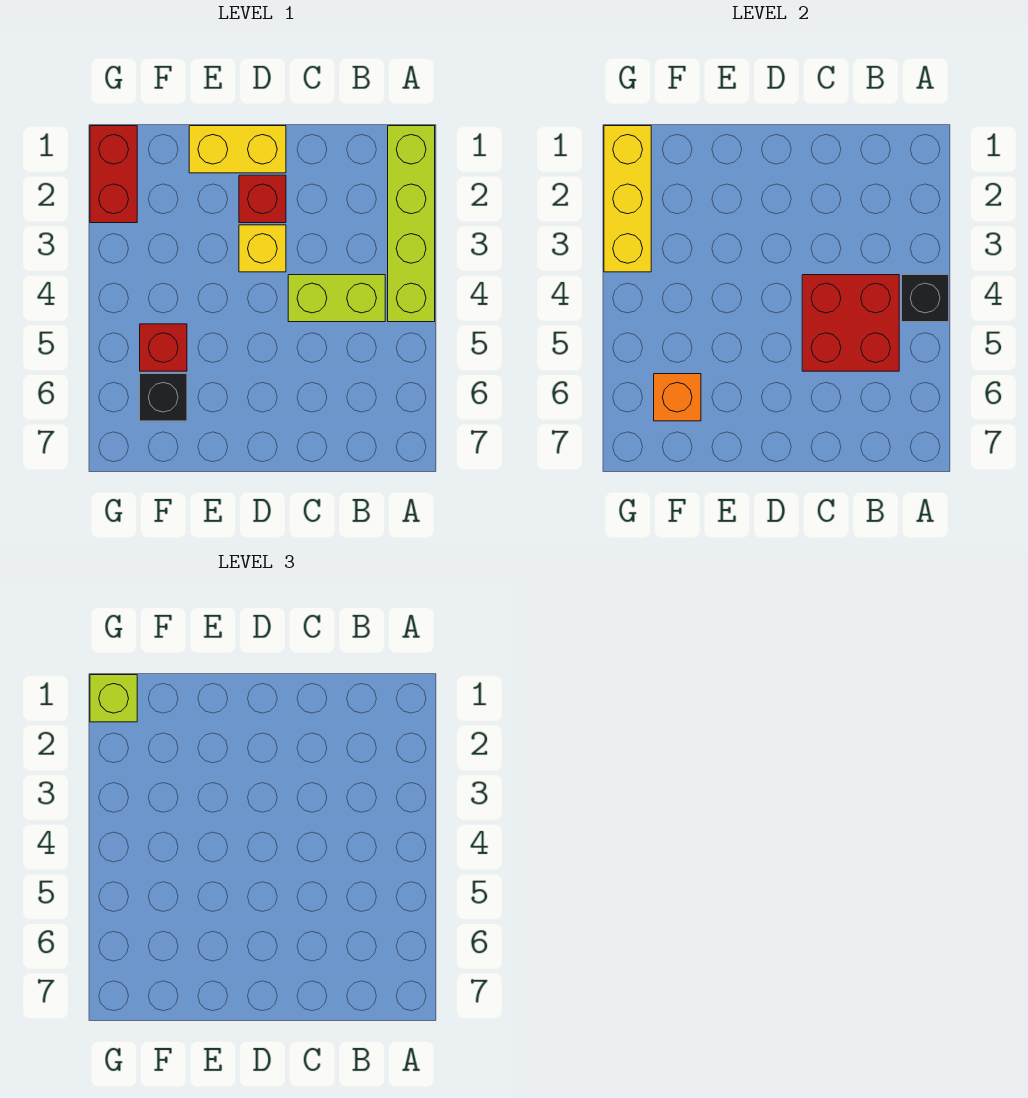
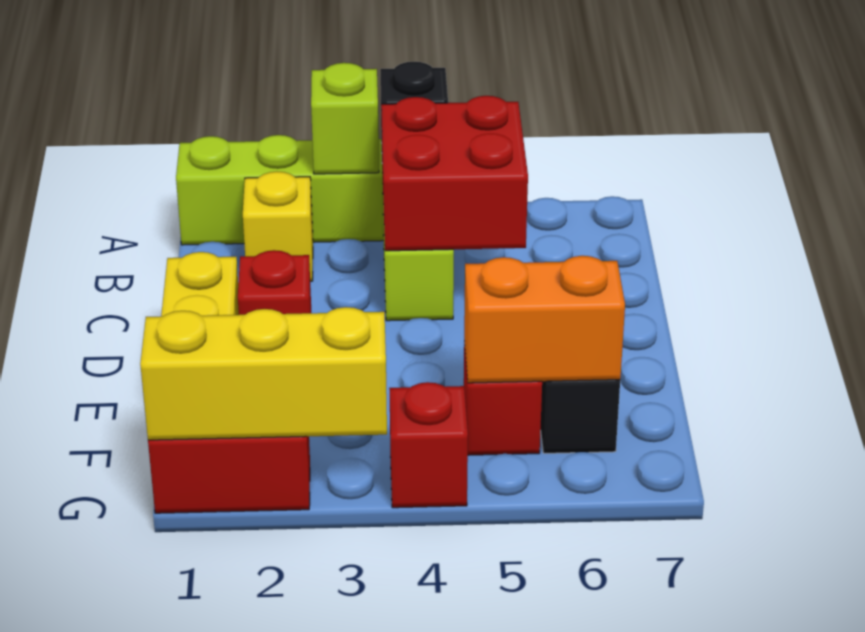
yellow brick D3 level 1 -> yellow brick B2 level 1
orange brick F6 level 2 -> orange brick F5:F6 level 2
lime brick G1 level 3 -> lime brick A3 level 2
none -> red brick G4 level 1

